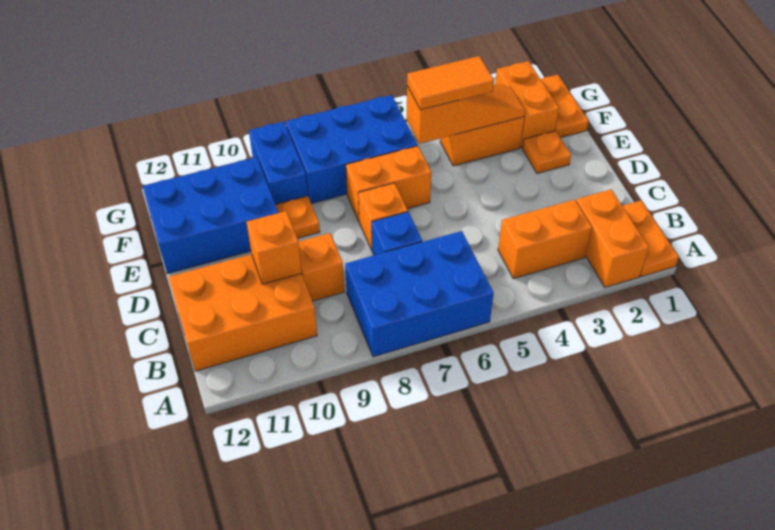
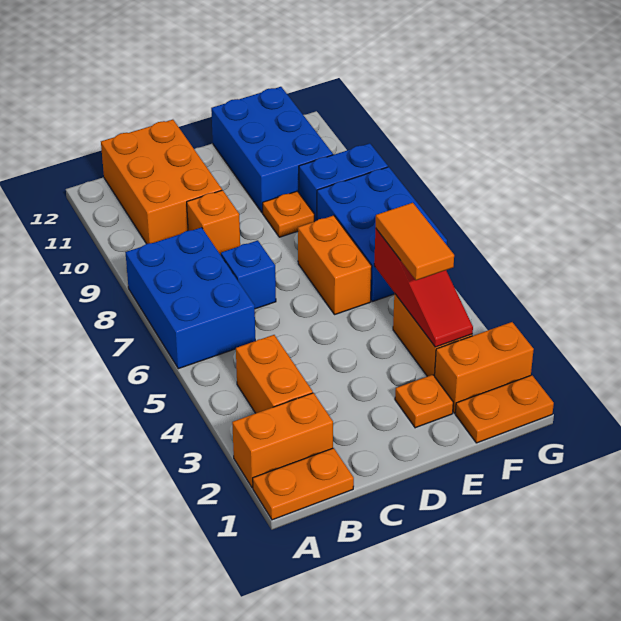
orange brick C10 level 2 -> none
orange brick D7 level 1 -> none
orange slope F3:F5 level 2 top 5 -> red slope F3:F5 level 2 top 5

